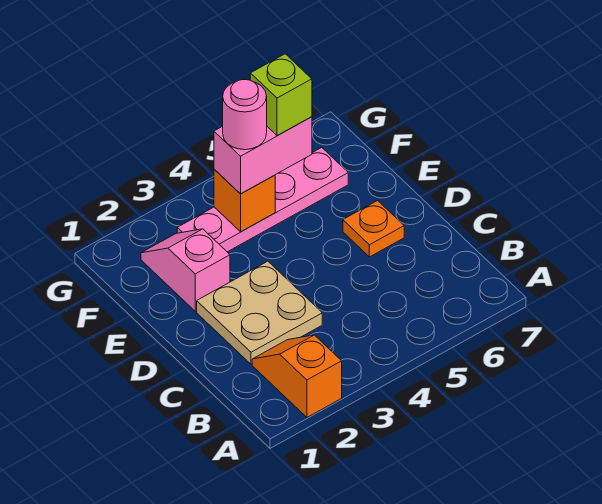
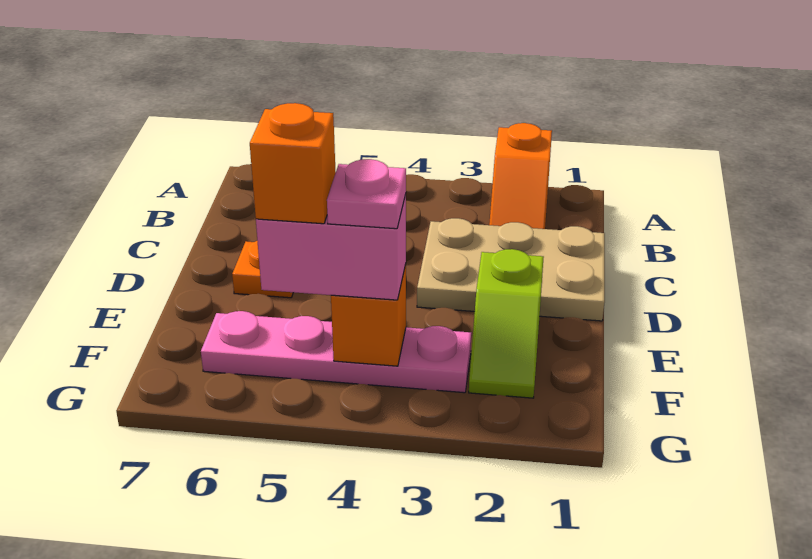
tan plate C2:D3 level 1 -> tan plate C1:D3 level 1
pink slope E2:F2 level 1 top E -> lime slope E2:F2 level 1 top E
pink round brick F4 level 4 -> pink plate F4 level 4
lime brick F5 level 4 -> orange brick F5 level 4

